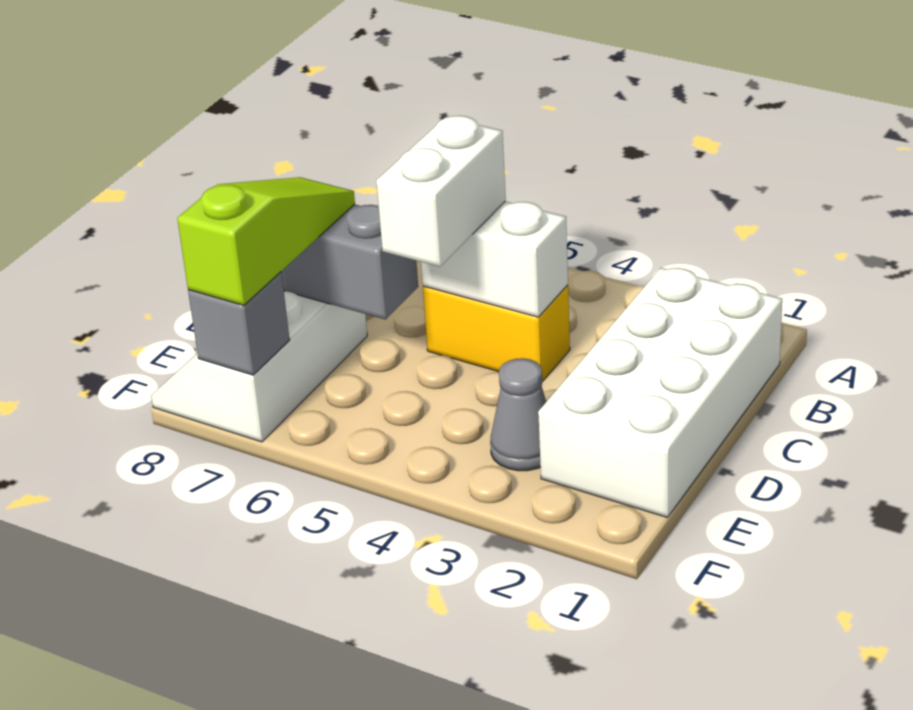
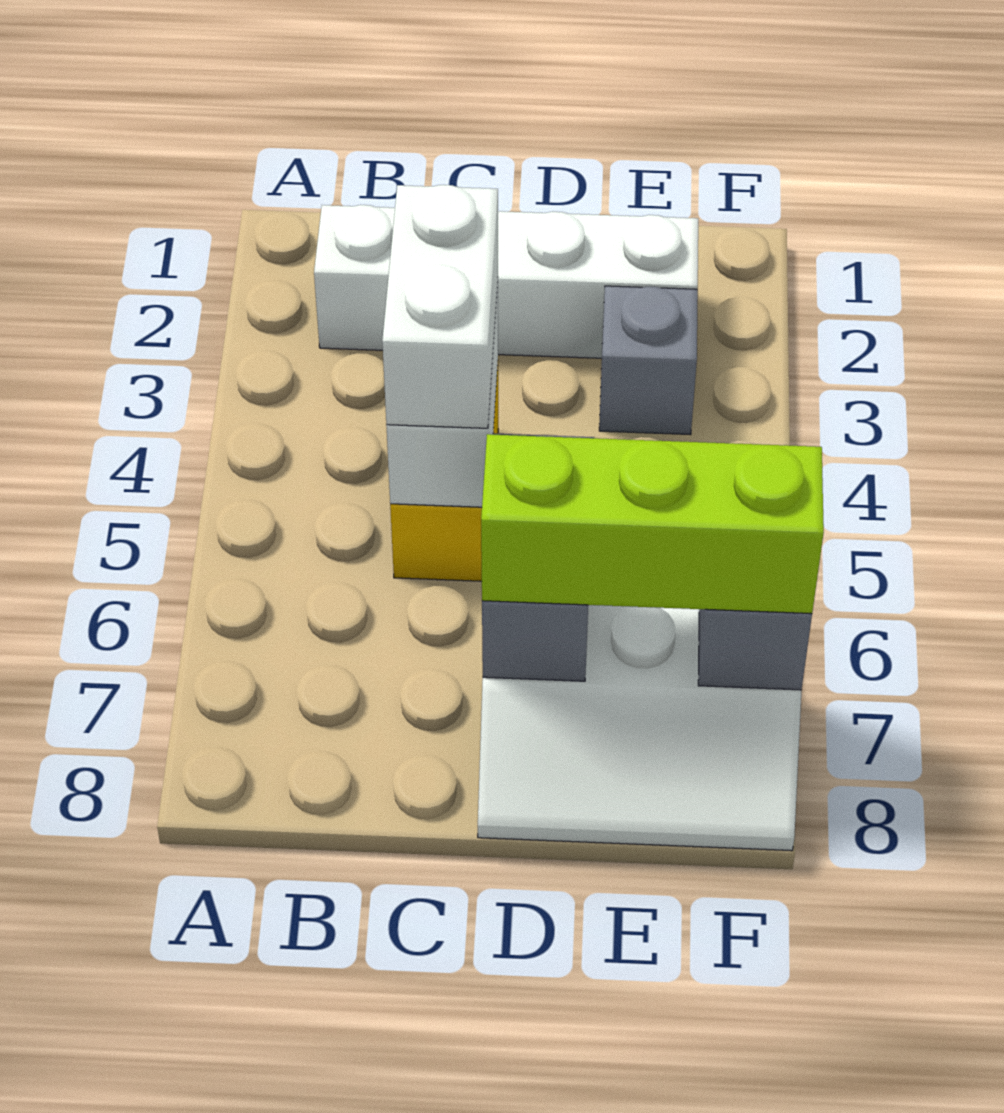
white brick B1:E2 level 1 -> white brick B2:E2 level 1
white brick C5:D5 level 3 -> white brick C4:C5 level 3
lime slope D7:F7 level 3 top F -> lime brick D7:F7 level 3
grey cone E3 level 1 -> grey brick E3 level 1

